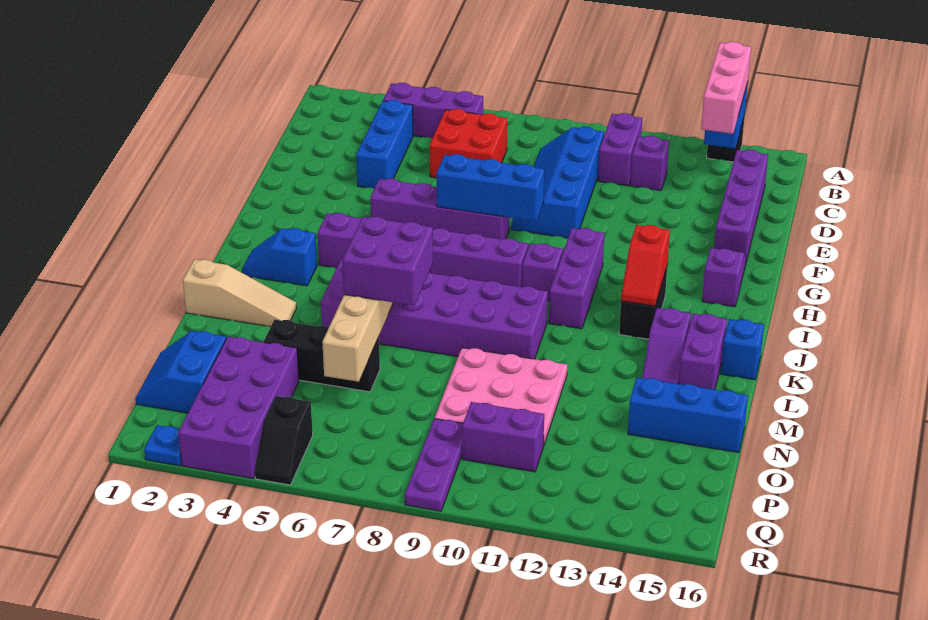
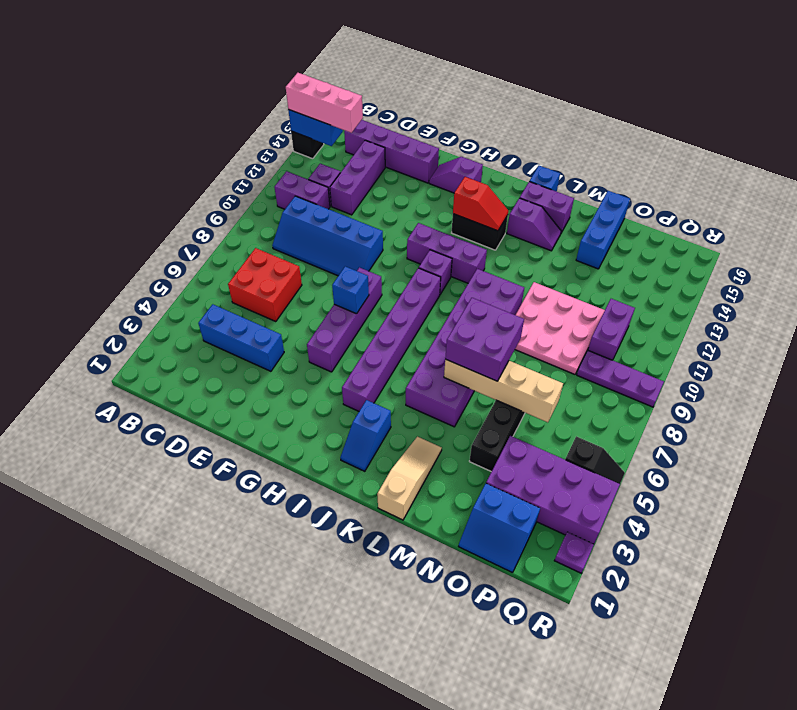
purple brick B4:B6 level 1 -> purple brick D12:D14 level 1
blue brick G7:G9 level 2 -> blue brick G7 level 2
blue plate R2 level 1 -> purple plate R2 level 1

